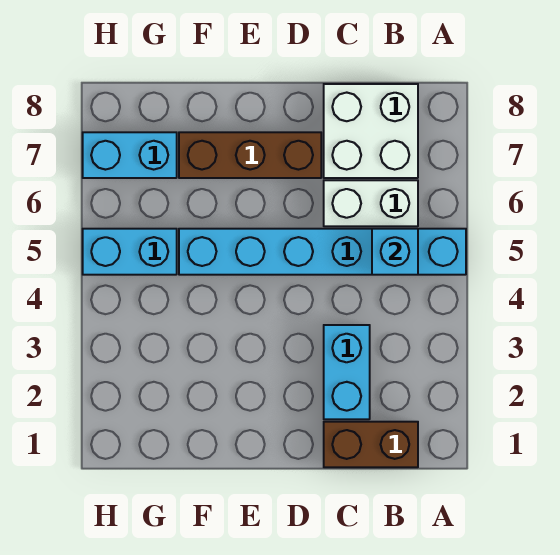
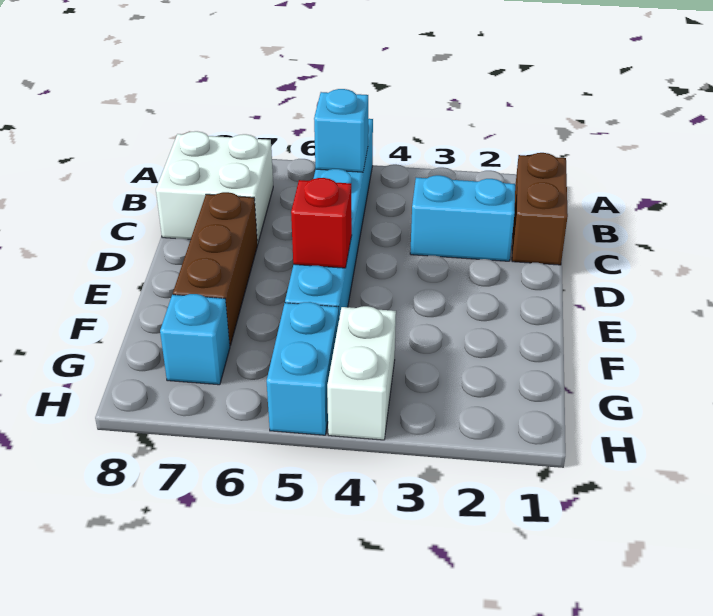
white brick B6:C6 level 1 -> white brick G4:H4 level 1
none -> red brick E5 level 2
cyan brick G7:H7 level 1 -> cyan brick G7 level 1

